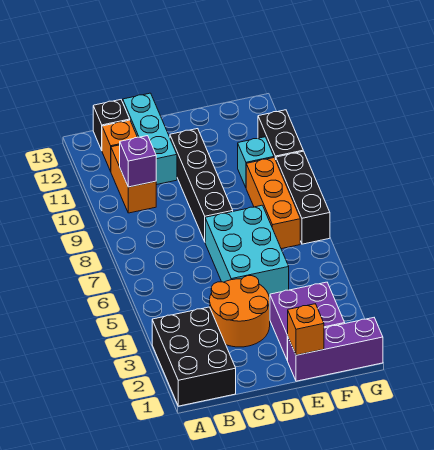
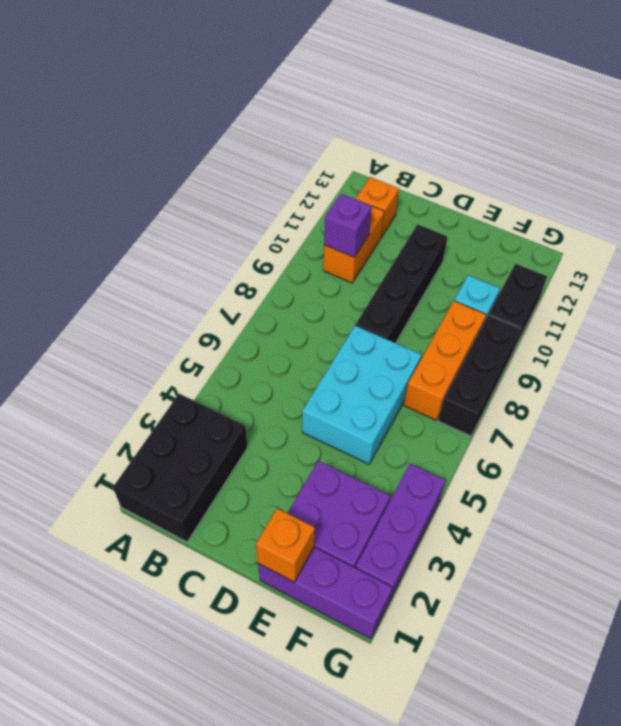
black brick B13 level 1 -> none
orange round brick C3:D4 level 1 -> none
cyan brick C11:C13 level 1 -> none
none -> purple brick G2:G4 level 1

